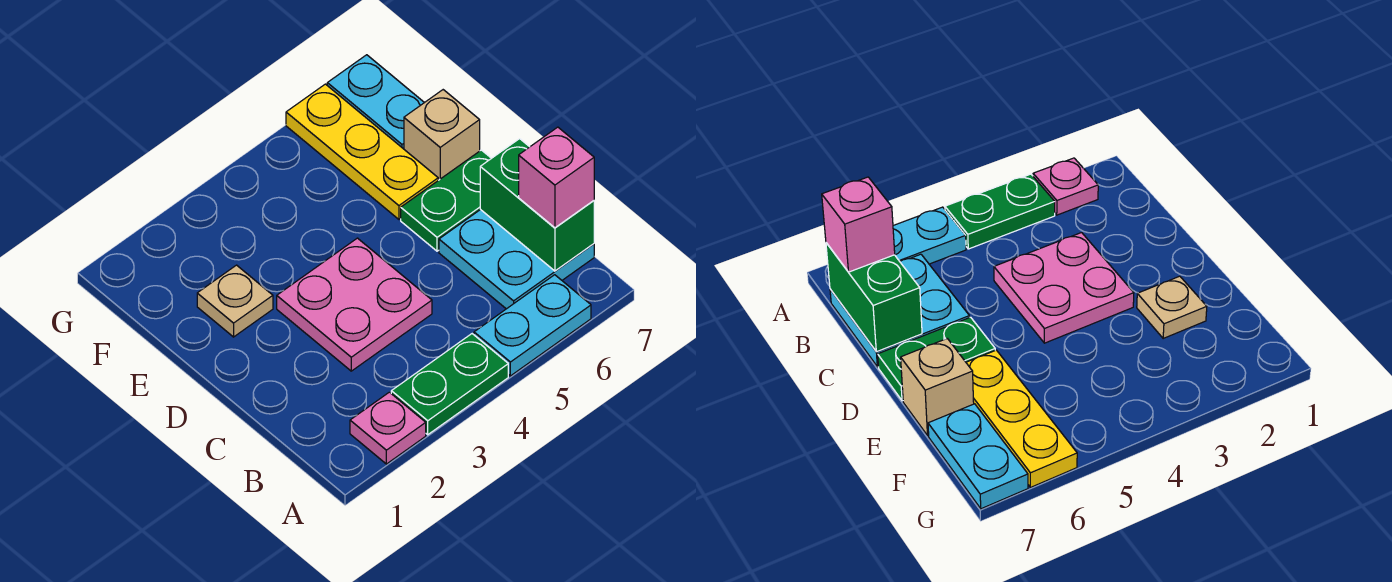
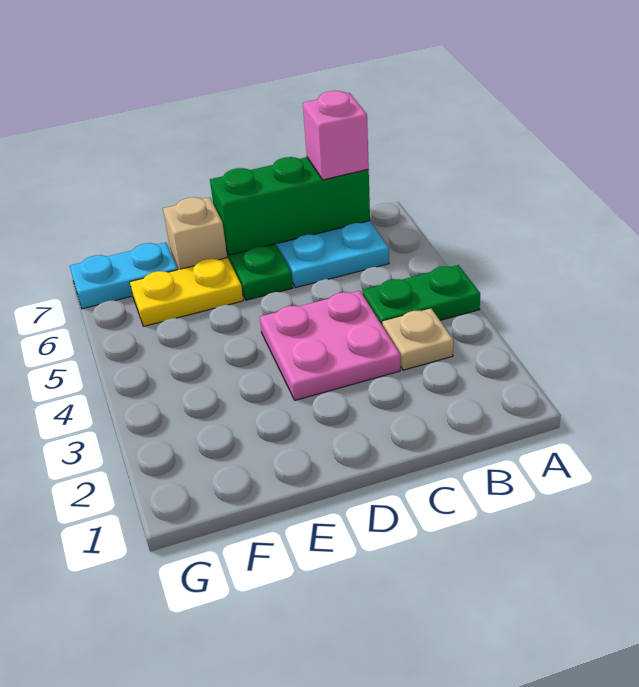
pink plate A2 level 1 -> none
green plate A3:A4 level 1 -> green plate A4:B4 level 1
cyan plate A5:A6 level 1 -> none
green brick B7:C7 level 2 -> green brick B7:D7 level 2
tan plate E2 level 1 -> tan plate B3 level 1
yellow plate E6:G6 level 1 -> yellow plate E6:F6 level 1

